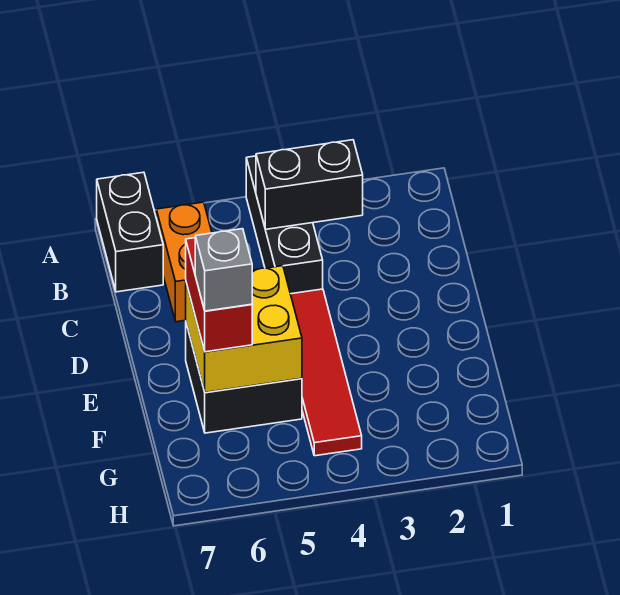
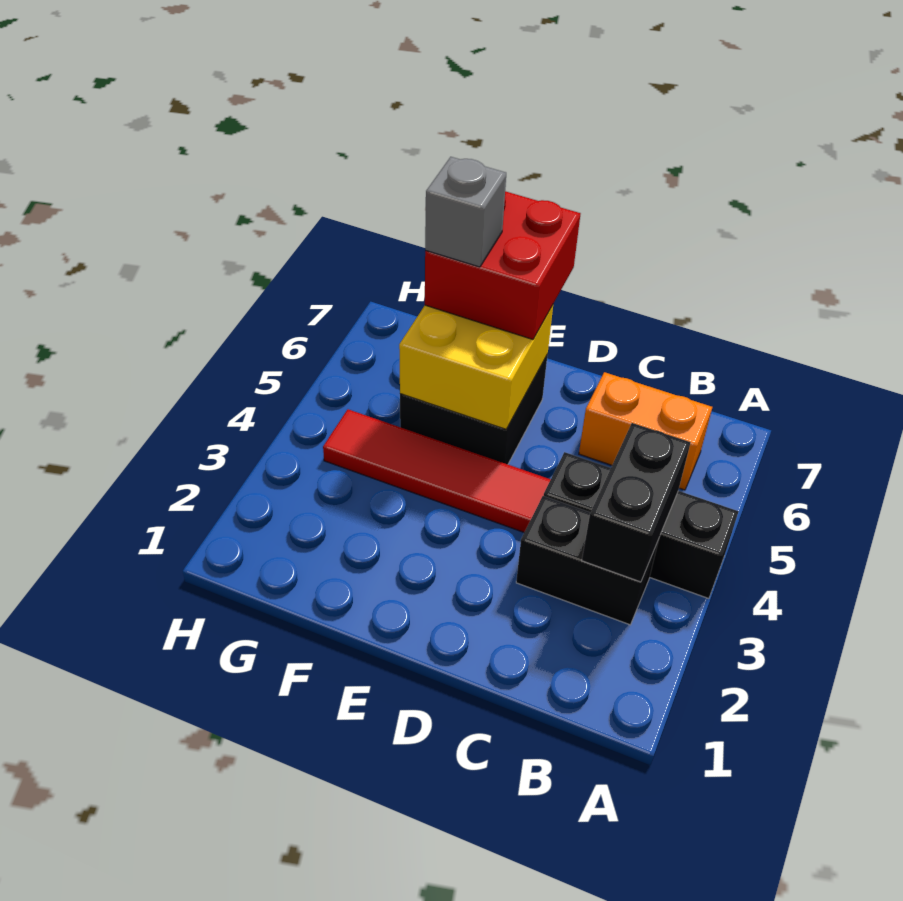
black brick A7:B7 level 1 -> black brick B3:C3 level 1
red brick E6:F6 level 3 -> red brick E6:F7 level 3

